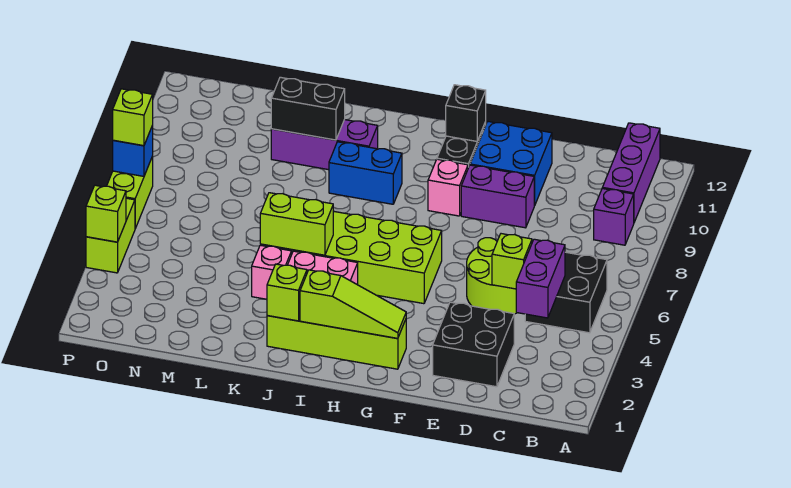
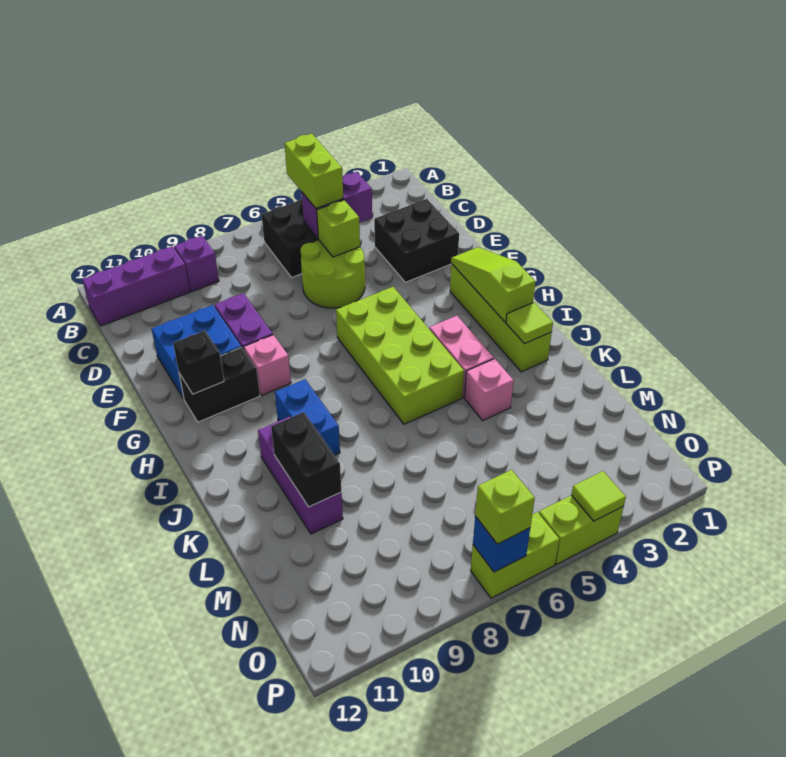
lime brick J2 level 2 -> lime tile J2 level 2
lime brick J5:K5 level 2 -> lime brick B5:C5 level 3
lime brick P4 level 2 -> lime tile P4 level 2

